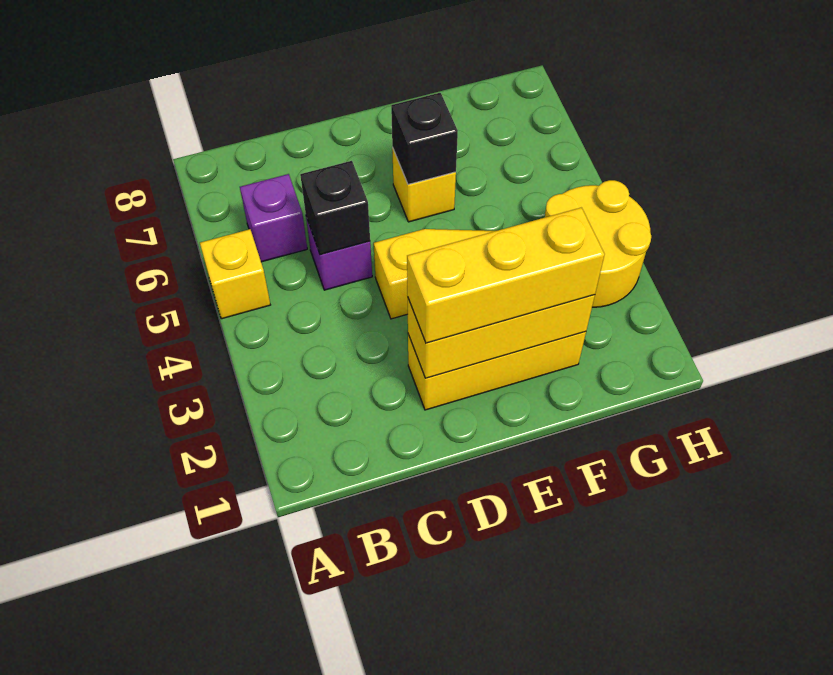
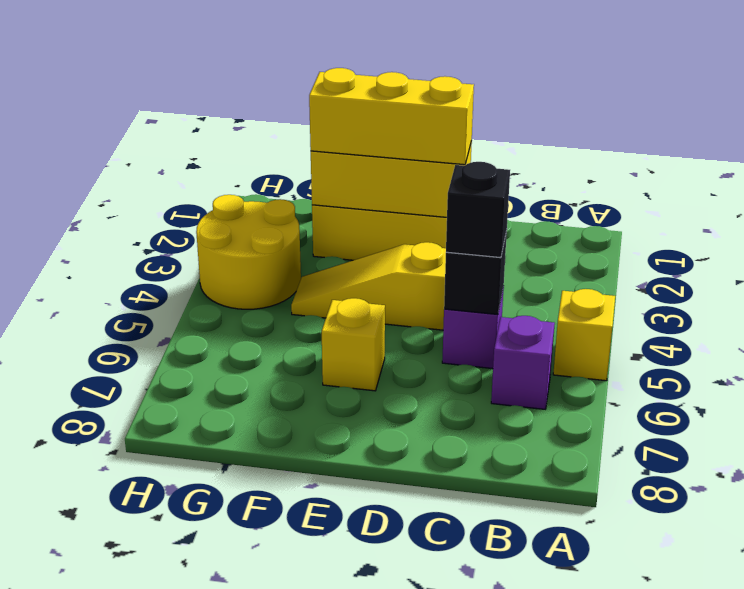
black brick E6 level 2 -> black brick C5 level 3

